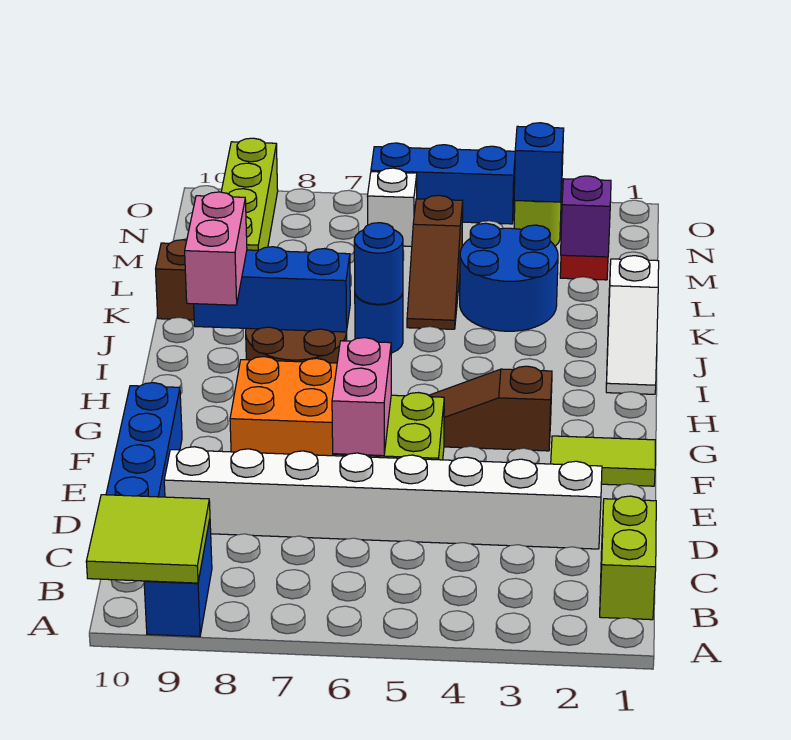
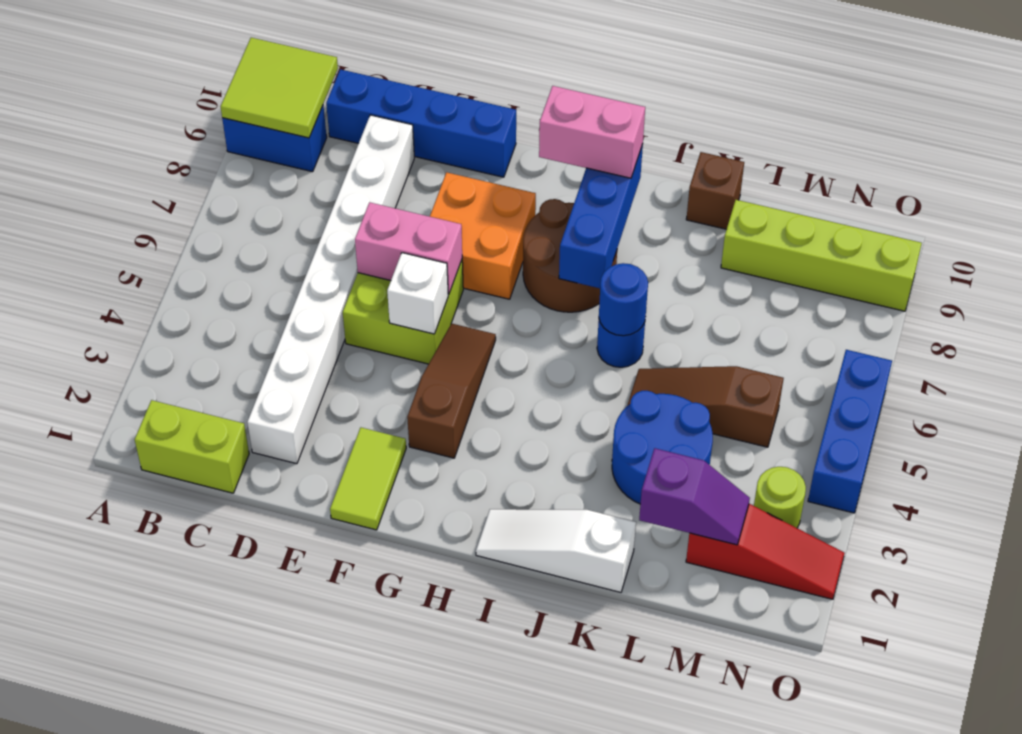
blue brick N3 level 2 -> none
white brick N6 level 1 -> white brick F5 level 2

